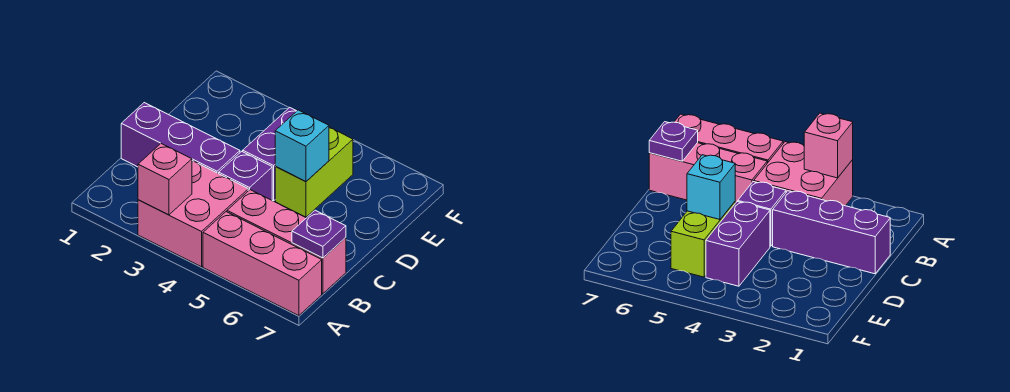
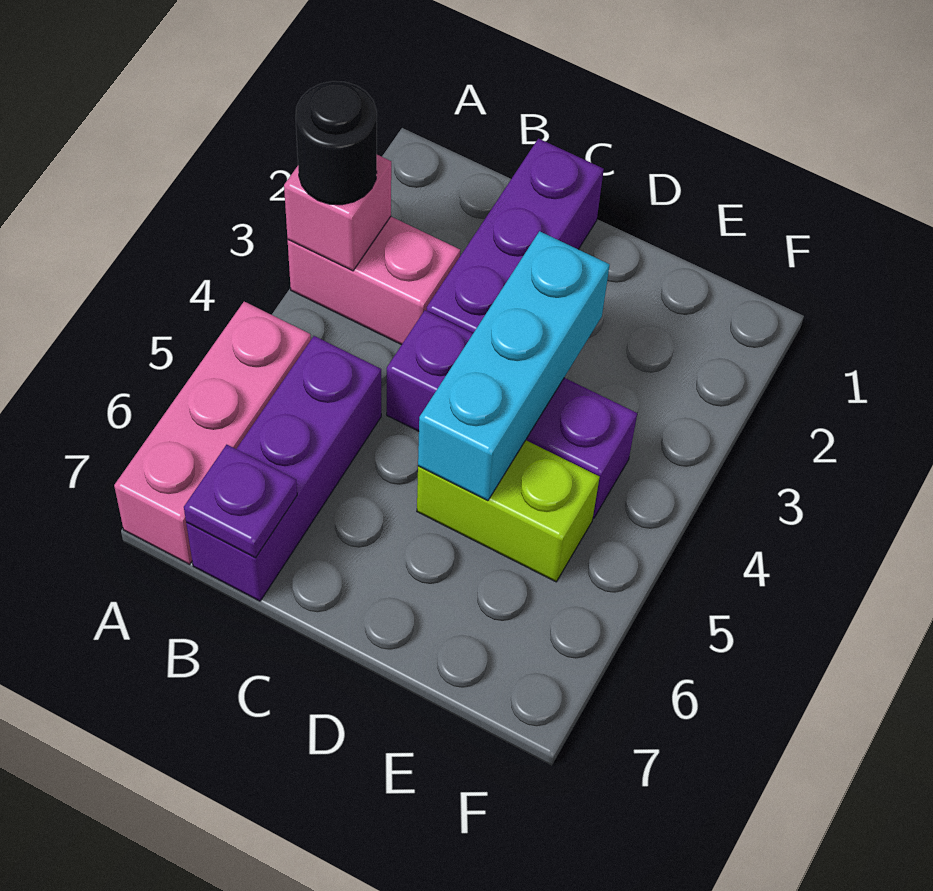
pink brick A3:B4 level 1 -> pink brick A3:B3 level 1
none -> black round brick A3 level 3
pink brick B5:B7 level 1 -> purple brick B5:B7 level 1
cyan brick D5 level 2 -> cyan brick D3:D5 level 2

